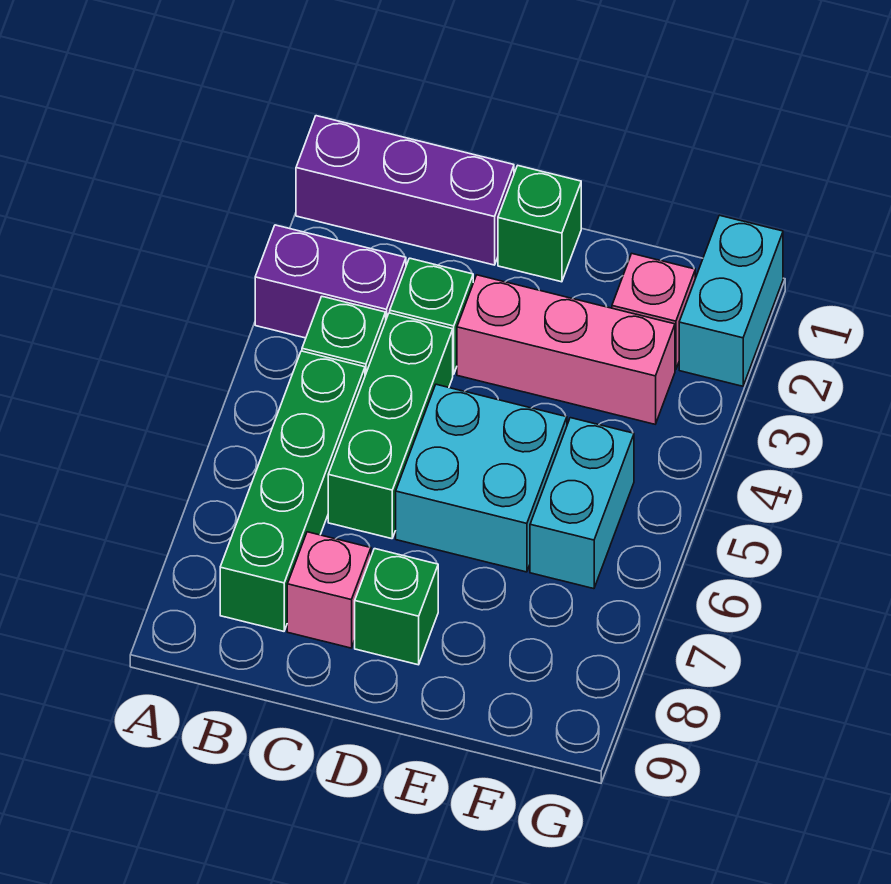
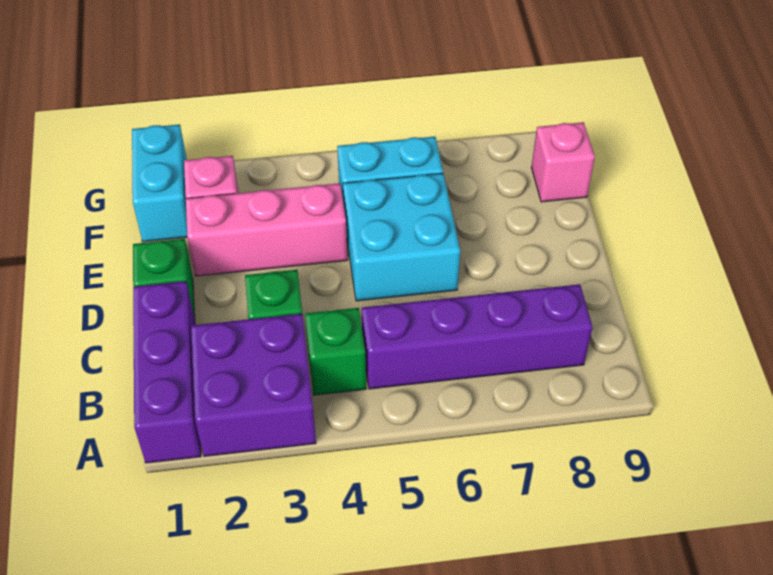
purple brick A3:B3 level 1 -> purple brick A2:B3 level 1
green brick B5:B8 level 1 -> purple brick B5:B8 level 1
green brick C4:C6 level 1 -> none
pink brick C8 level 1 -> pink brick F9 level 1
pink brick D3:F3 level 1 -> pink brick E2:E4 level 1
green brick D8 level 1 -> none
cyan brick G1:G2 level 1 -> cyan brick F1:G1 level 1

